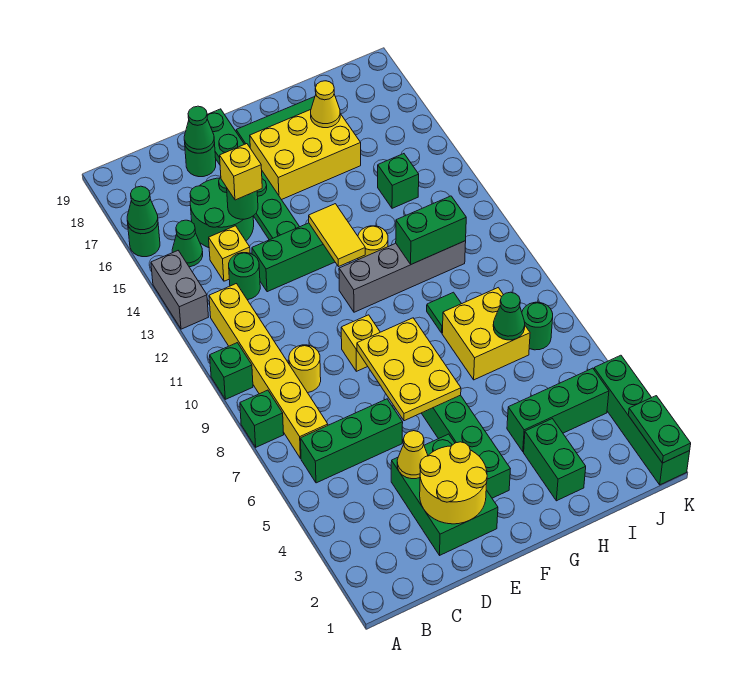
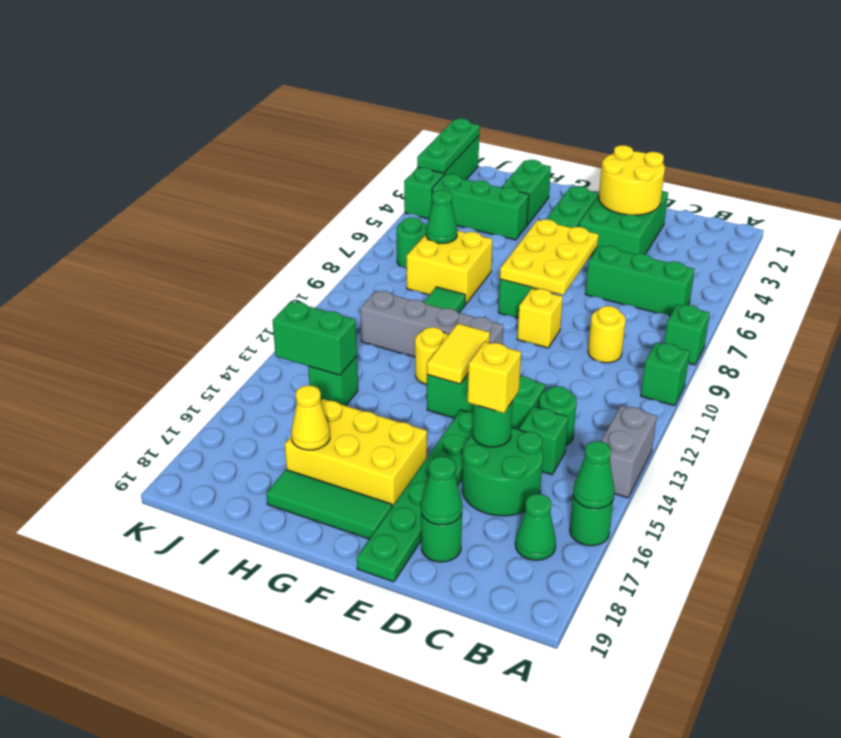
yellow brick B7:B12 level 1 -> none
green cone B15 level 1 -> green cone B17 level 1
yellow brick C14 level 1 -> green brick C14 level 1
yellow cone D4 level 2 -> none
green brick H11:I11 level 2 -> green brick I14:J14 level 2
green plate K1:K2 level 2 -> green plate K1:K3 level 2

